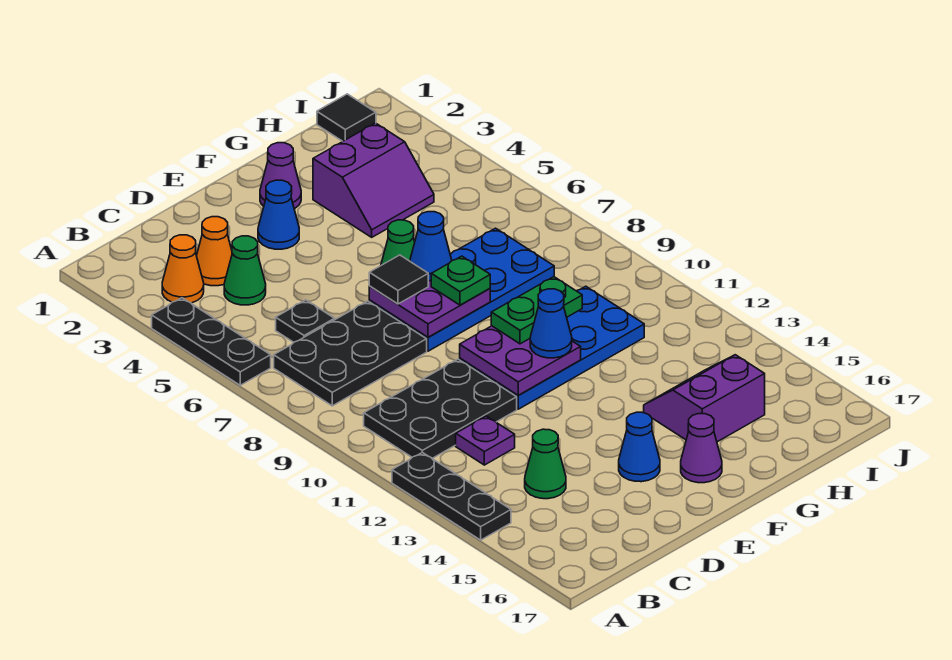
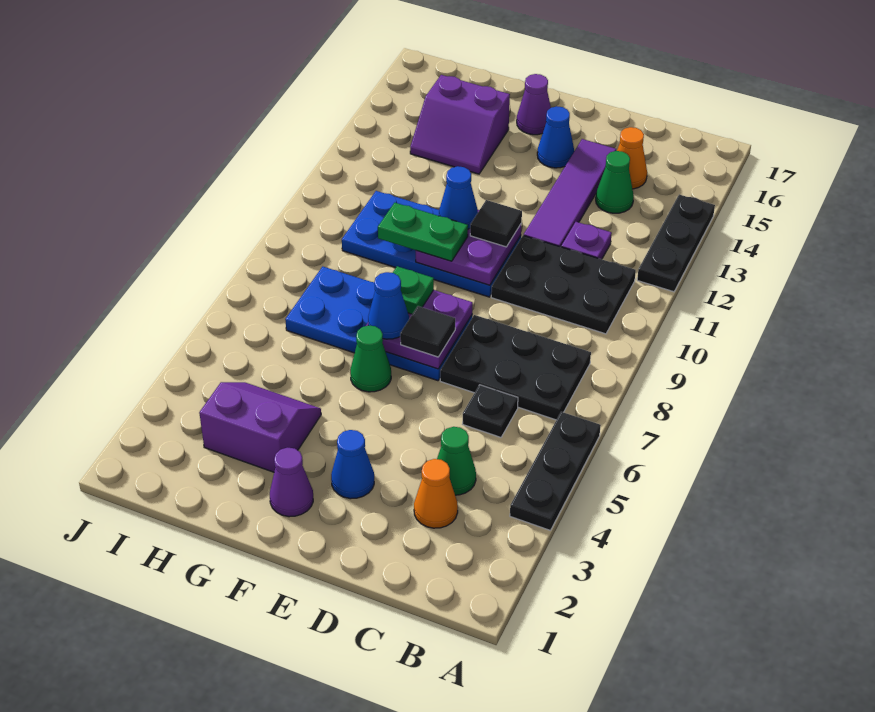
orange cone B3 level 1 -> orange cone C15 level 1
none -> purple tile D12:D15 level 1
black tile I1 level 1 -> black tile E11 level 3

